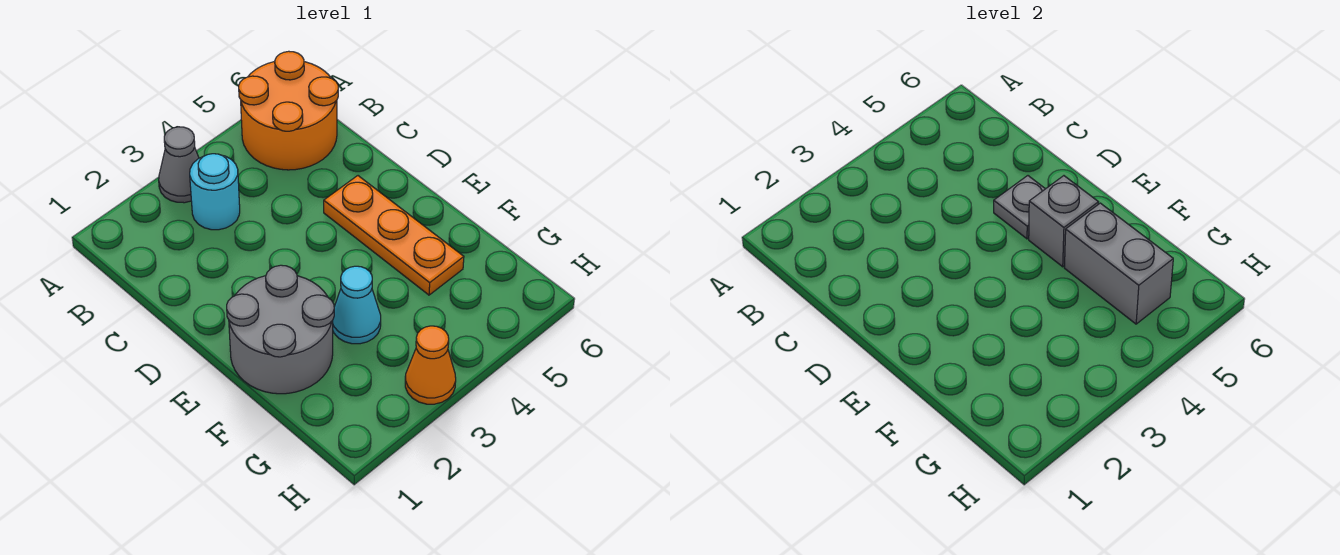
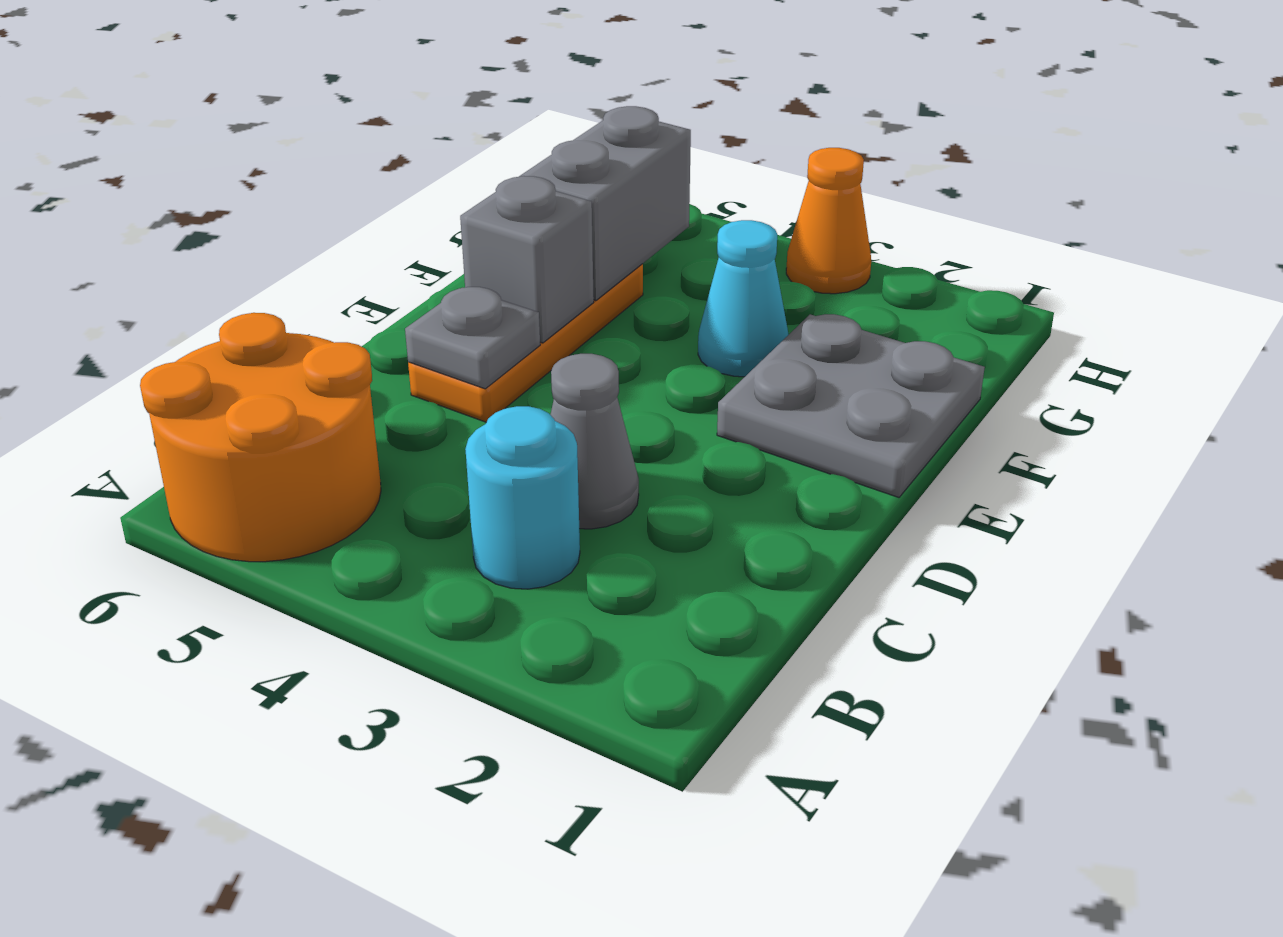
grey cone A3 level 1 -> grey cone C3 level 1
grey round brick E1:F2 level 1 -> grey plate E1:F2 level 1

